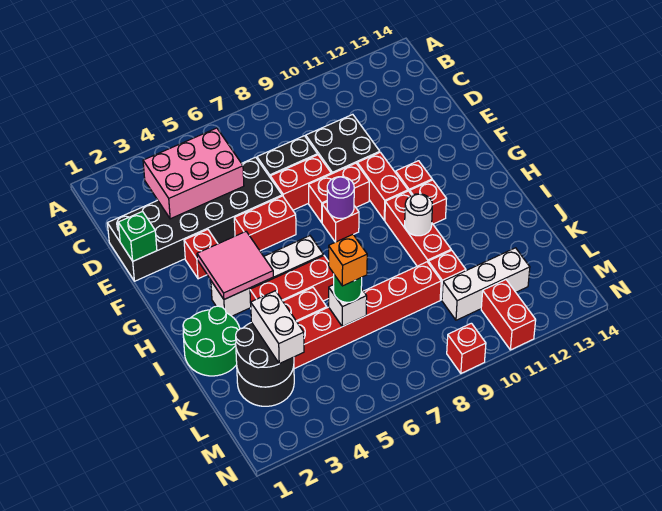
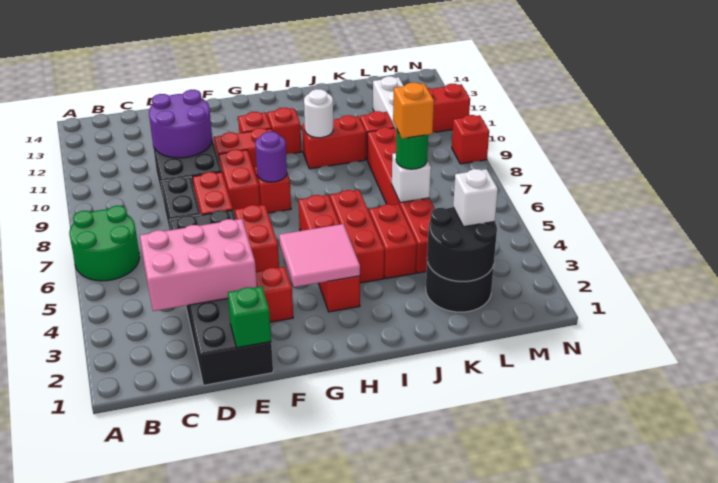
pink brick C3:D5 level 2 -> pink brick C3:E4 level 2
none -> purple round brick D10:E11 level 2
white brick H3:H6 level 1 -> red brick H3:H6 level 1
red brick H10:J10 level 1 -> red brick I10:J10 level 1
green round brick I1:J2 level 1 -> green round brick A6:B7 level 1
white brick K3:L3 level 3 -> white brick L3 level 3

